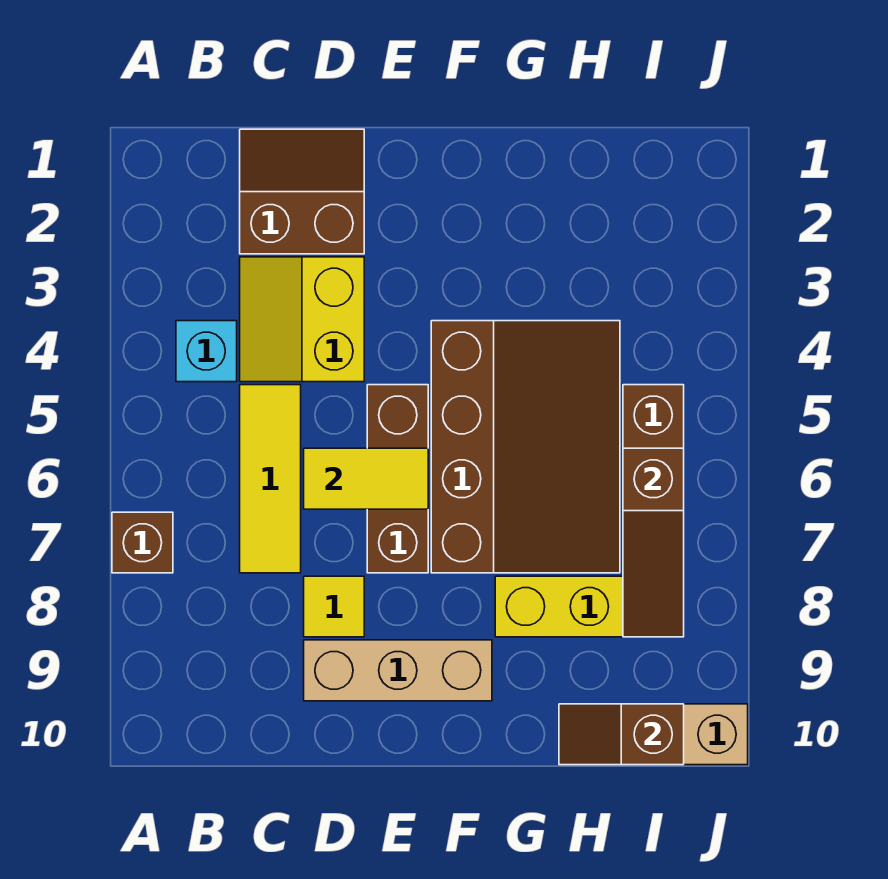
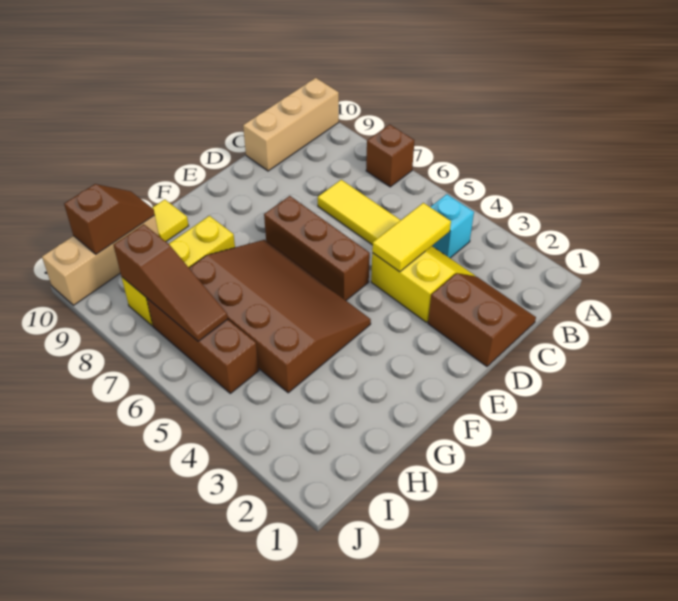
brown slope C1:D2 level 1 top 2 -> brown slope C1:D2 level 1 top D
yellow tile D6:E6 level 2 -> yellow tile C4:D4 level 2
yellow tile D8 level 1 -> yellow tile G10 level 1
tan brick D9:F9 level 1 -> tan brick A10:C10 level 1
brown slope F4:H7 level 1 top F -> brown slope F4:H7 level 1 top H
brown slope I6:I8 level 2 top 6 -> brown slope I6:I8 level 2 top 8

